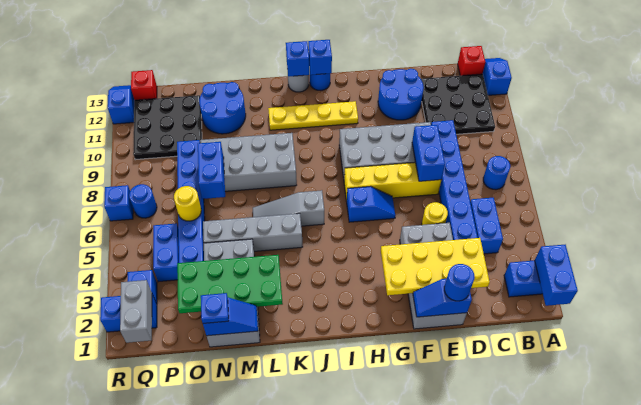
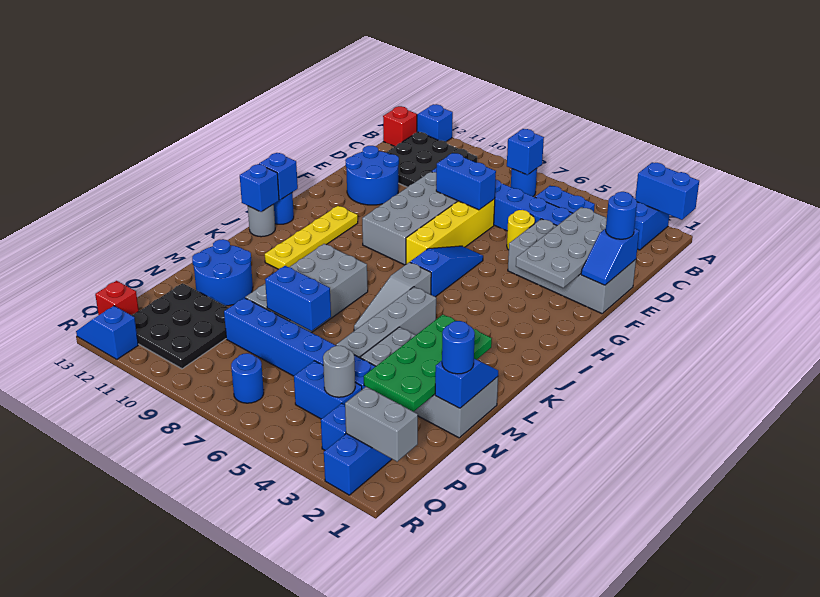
yellow plate D2:G3 level 2 -> grey plate D2:G3 level 2
blue slope G6:H6 level 1 top H -> blue slope G6:I6 level 1 top I
blue plate N1 level 3 -> blue round brick N1 level 3
yellow round brick O6 level 2 -> none
none -> grey round brick P4 level 2
blue brick R7 level 1 -> blue brick B7 level 2

